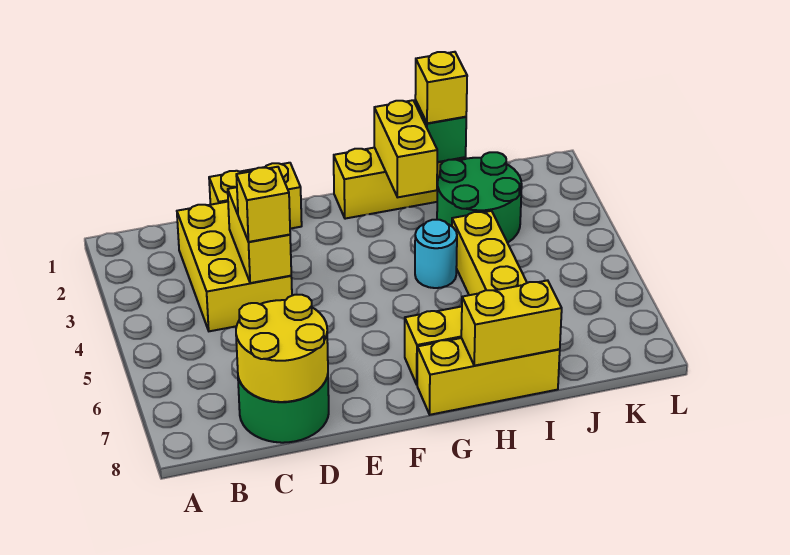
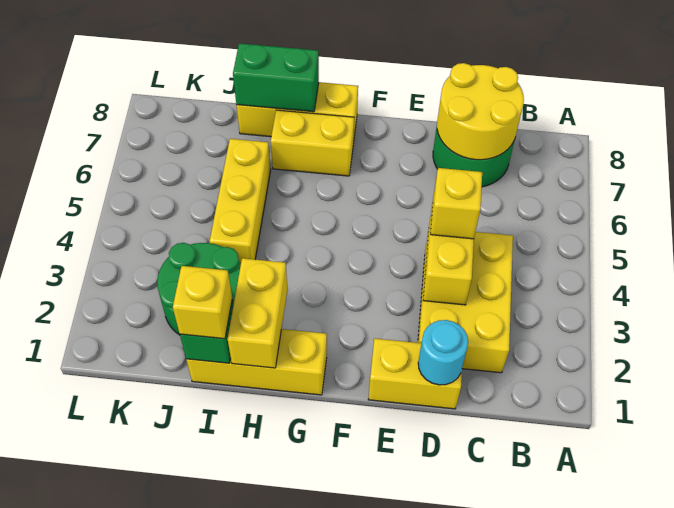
cyan round brick H4 level 1 -> cyan round brick D1 level 2
yellow brick H8:I8 level 2 -> green brick H8:I8 level 2

